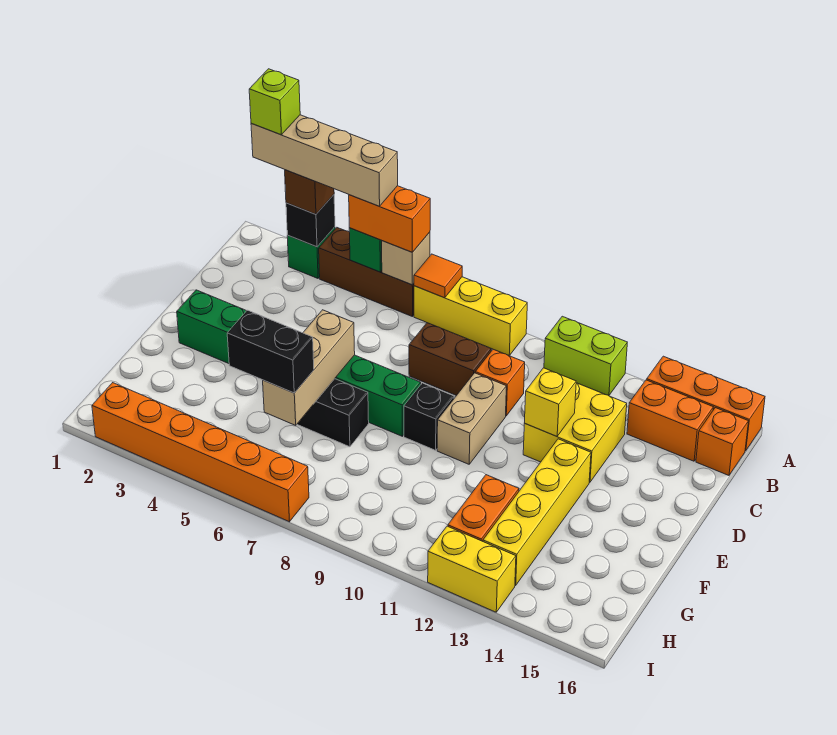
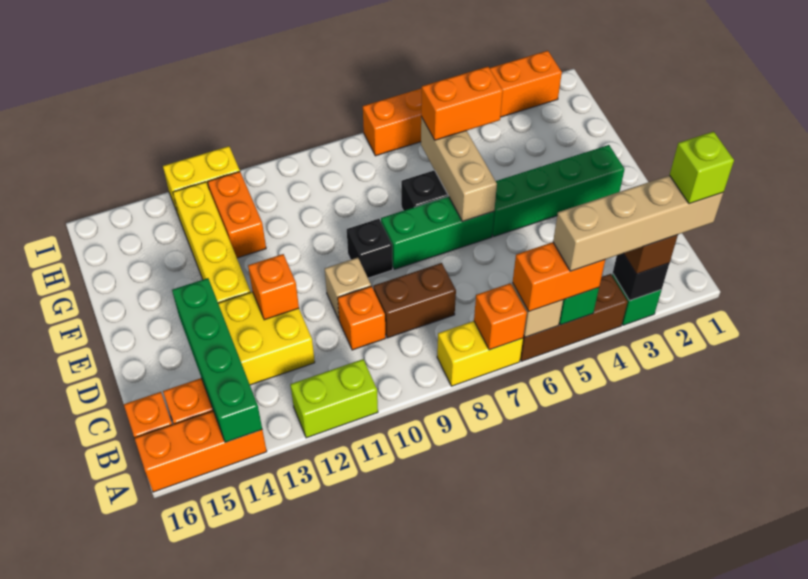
yellow brick A7:A9 level 1 -> yellow brick A7:A8 level 1
orange tile A7 level 2 -> orange brick A7 level 2
none -> green brick A14:D14 level 2
tan brick D10:E10 level 1 -> tan brick D10 level 1
yellow brick D12 level 2 -> orange brick D12 level 2
black brick G5:G6 level 3 -> orange brick G5:G6 level 3

